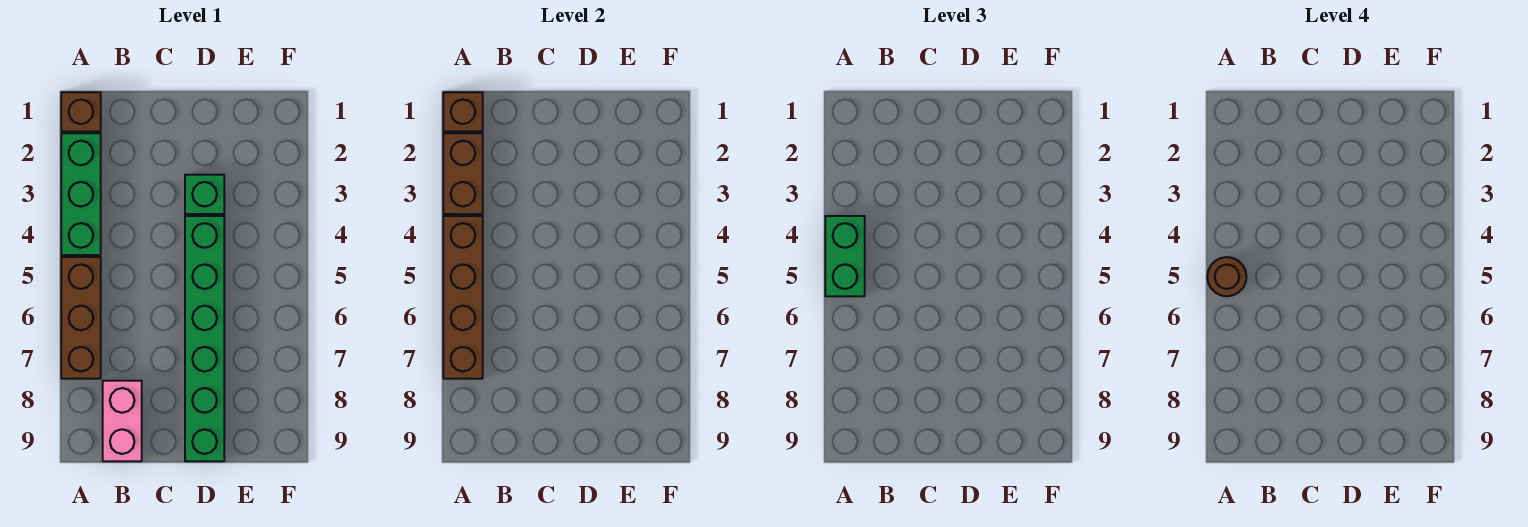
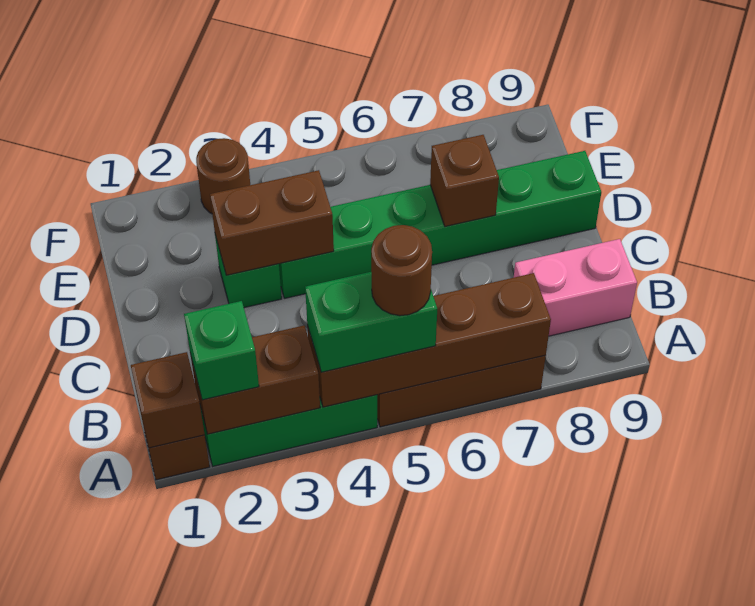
none -> green brick A2 level 3
none -> brown brick D3:D4 level 2
none -> brown brick D7 level 2
none -> brown round brick F3 level 1

